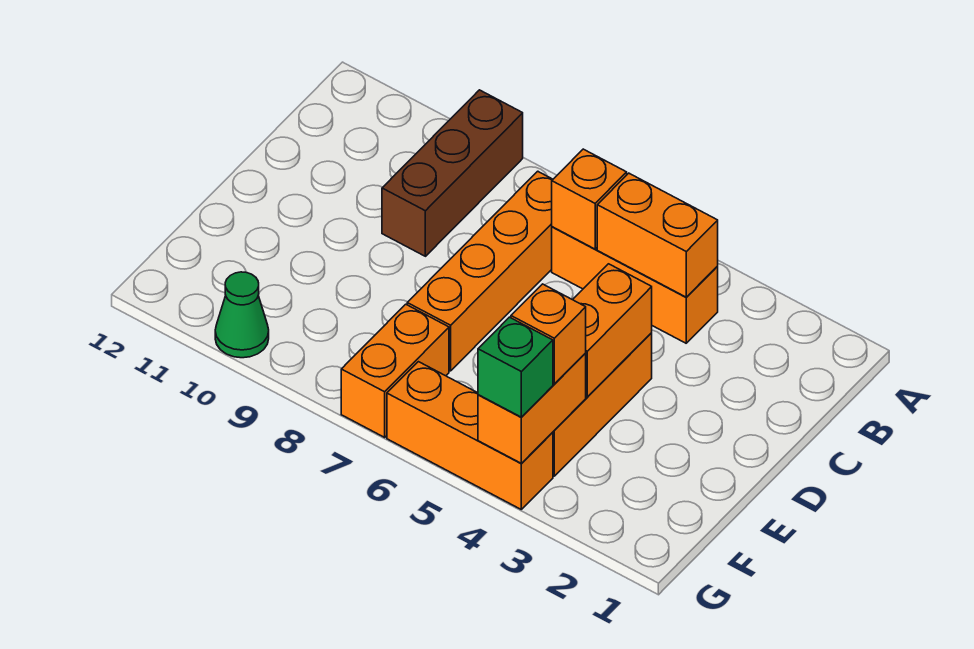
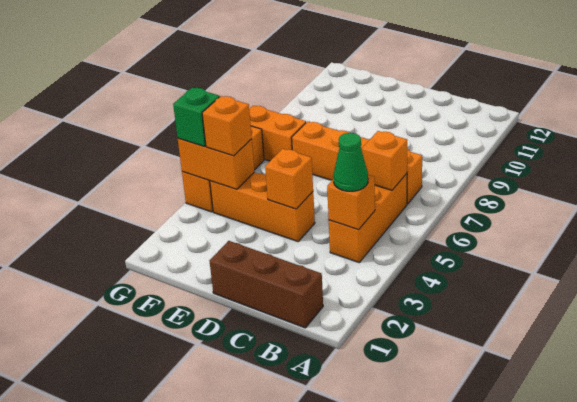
brown brick A9:C9 level 1 -> brown brick B1:D1 level 1
orange brick B4:B5 level 2 -> orange brick B4 level 2
orange brick D4:E4 level 2 -> orange brick D4 level 2
green cone G10 level 1 -> green cone B4 level 3

